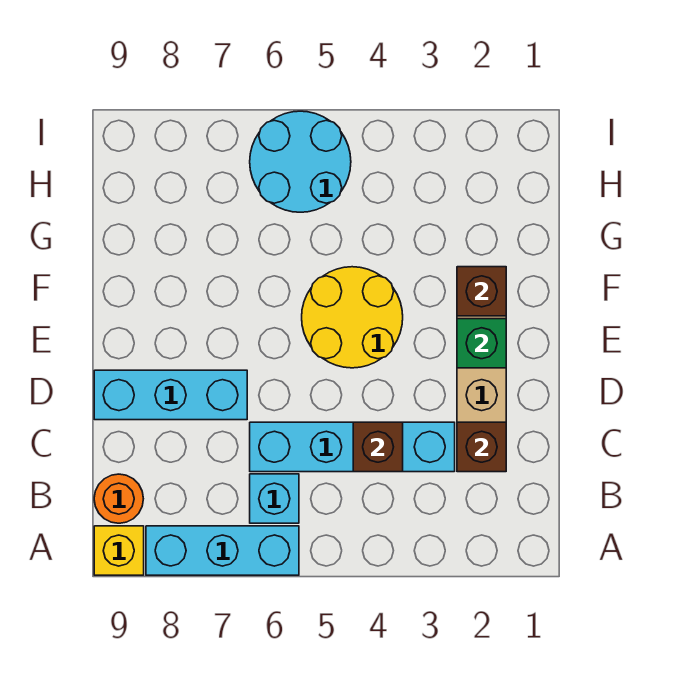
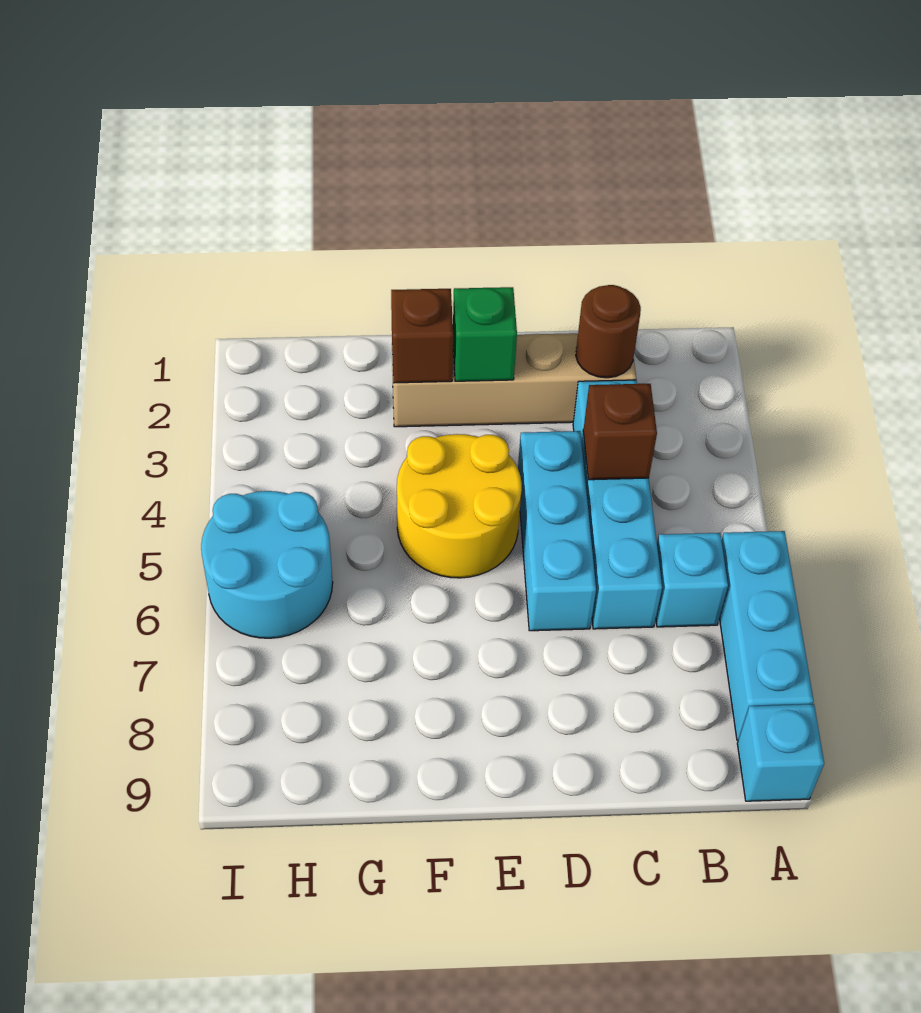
yellow brick A9 level 1 -> cyan brick A9 level 1
orange round brick B9 level 1 -> none
brown brick C2 level 2 -> brown round brick C2 level 2
cyan brick D7:D9 level 1 -> cyan brick D4:D6 level 1

